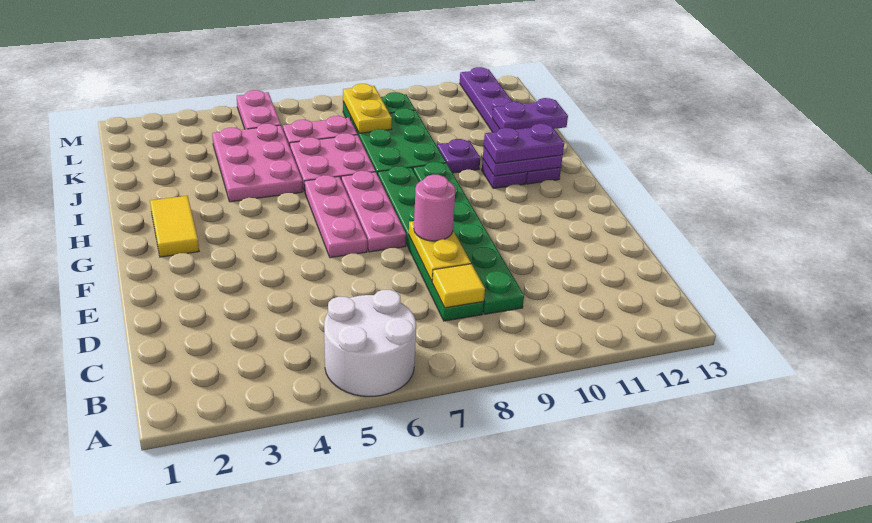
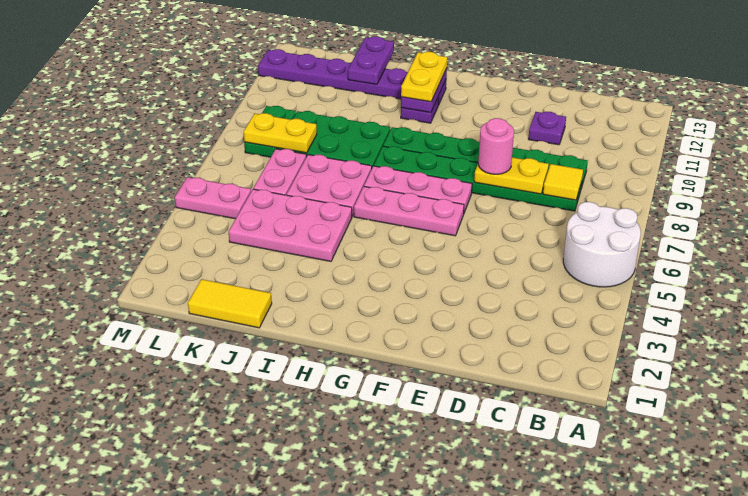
yellow tile G2:H2 level 1 -> yellow tile J1:K1 level 1
purple plate H11:H12 level 3 -> yellow plate H11:H12 level 3
purple plate I10 level 1 -> purple plate D11 level 1

